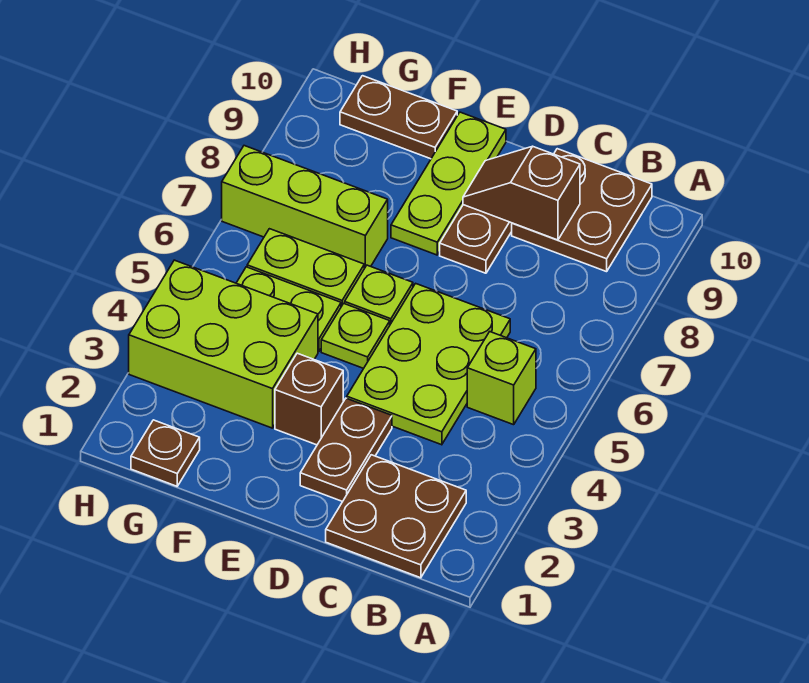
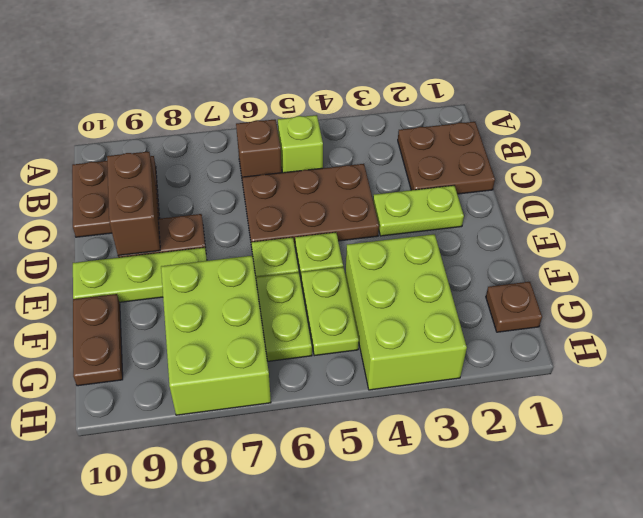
lime plate C4:D6 level 1 -> brown plate C4:D6 level 1
brown slope C9:D9 level 2 top C -> brown brick C9:D9 level 2
brown plate D2:D3 level 1 -> lime plate D2:D3 level 1
brown brick E3 level 1 -> brown brick B6 level 1
lime brick F7:H7 level 1 -> lime brick F7:H8 level 1

